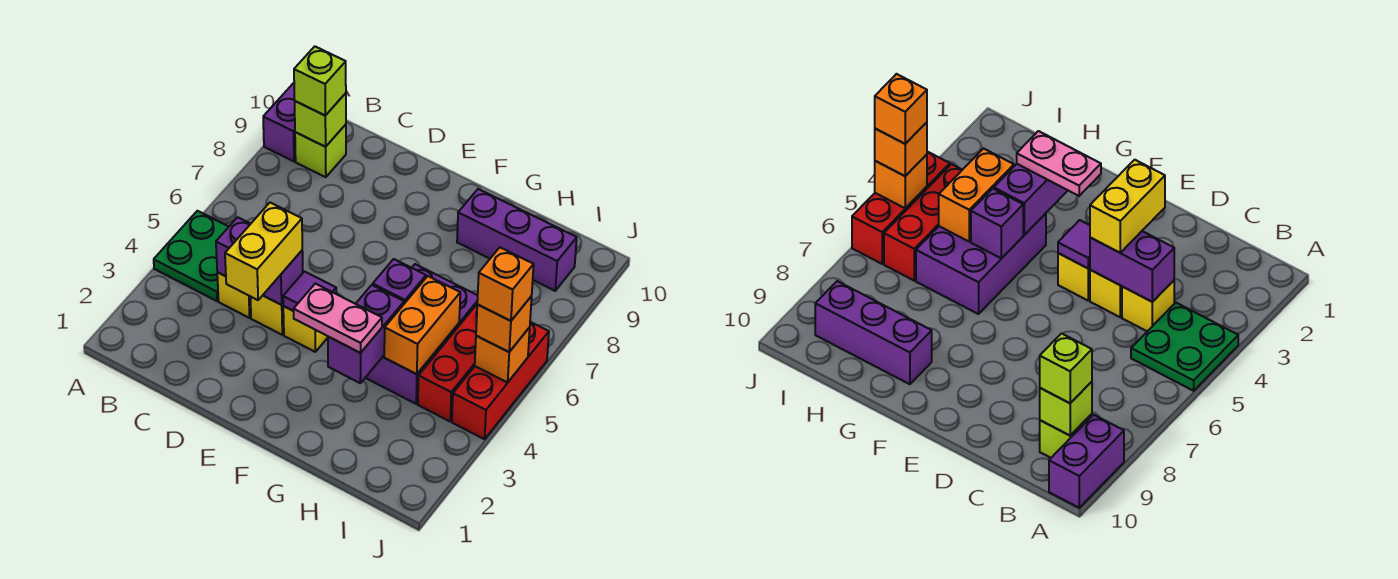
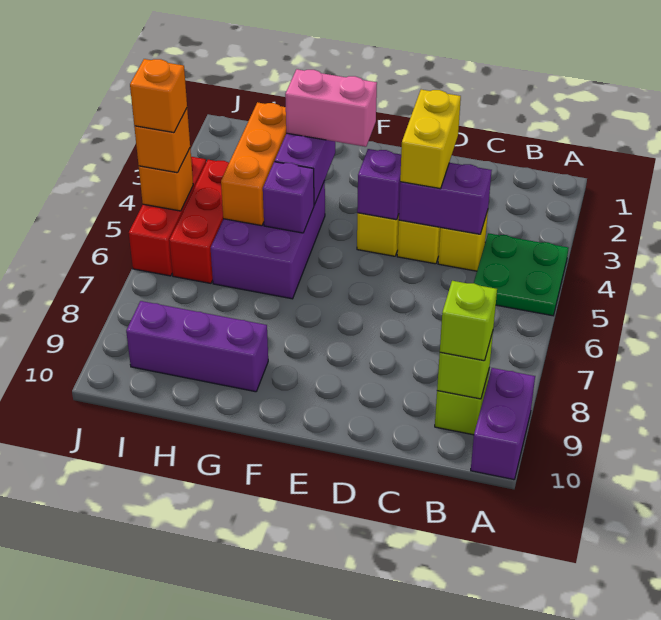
purple tile E4 level 2 -> purple brick E4 level 2
pink plate F3:G3 level 3 -> pink brick F3:G3 level 3
orange brick H4:H5 level 2 -> orange brick H3:H5 level 2

